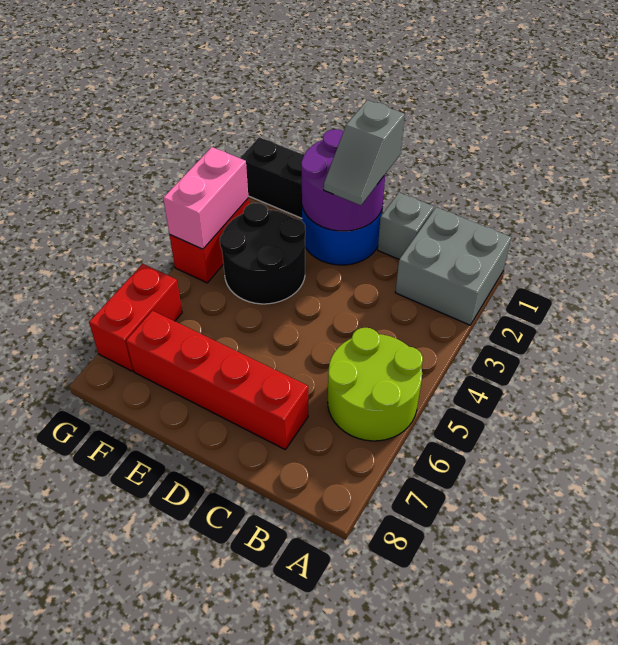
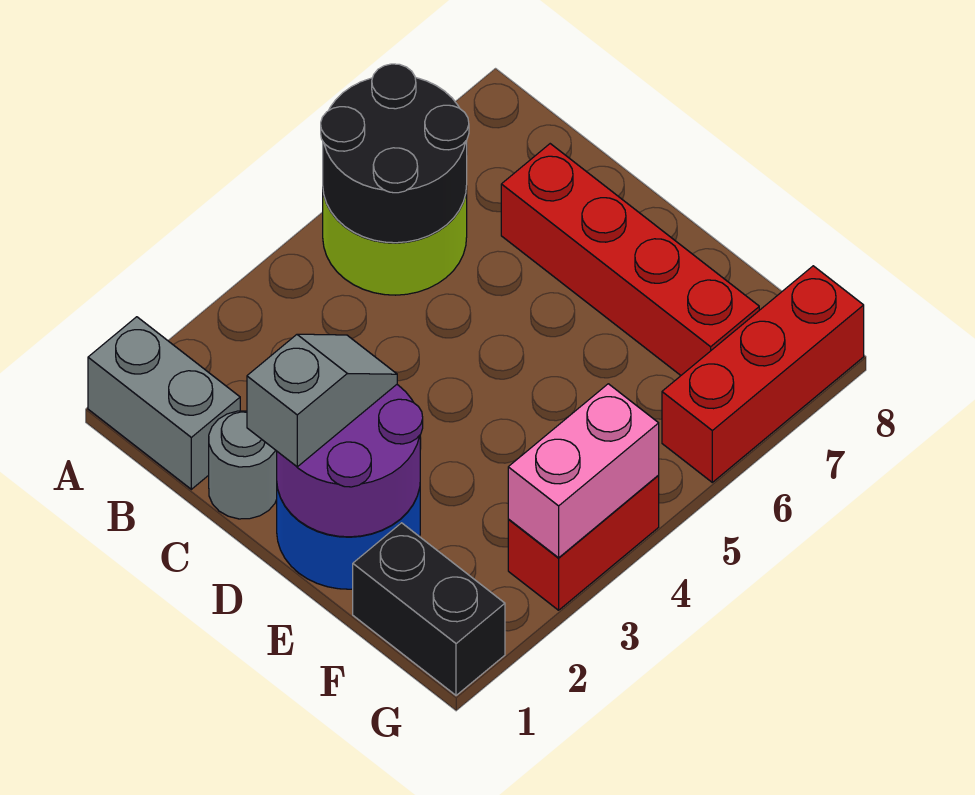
grey brick A1:B2 level 1 -> grey brick A1:B1 level 1
grey brick C1 level 1 -> grey round brick C1 level 1
black round brick E3:F4 level 1 -> black round brick A5:B6 level 2
red brick G6:G7 level 1 -> red brick G6:G8 level 1

